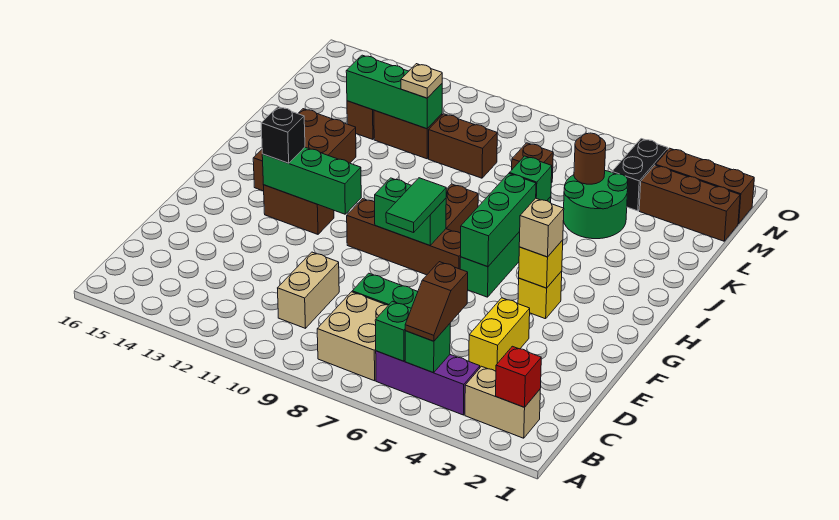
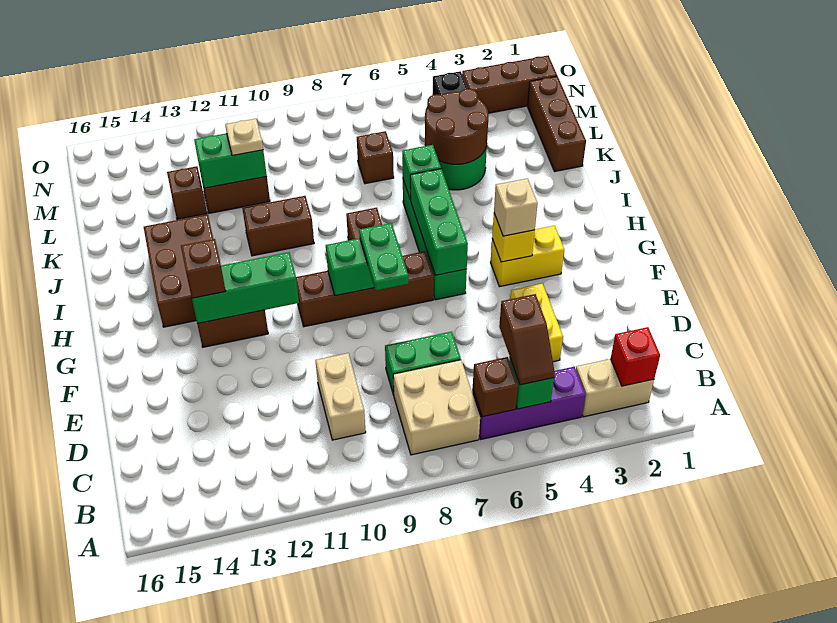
green brick B6 level 2 -> brown brick B6 level 2
green tile F8:G8 level 3 -> green plate F8:G8 level 3
yellow brick G4 level 1 -> yellow brick G3:G4 level 1
black brick G13 level 3 -> brown brick G13 level 3
brown round brick L5 level 2 -> brown round brick K4:L5 level 2
brown brick L9:L10 level 1 -> brown brick J10:J11 level 1
green brick L11:L13 level 2 -> green brick L11:L12 level 2
brown brick M1:M3 level 1 -> brown brick K1:M1 level 1

